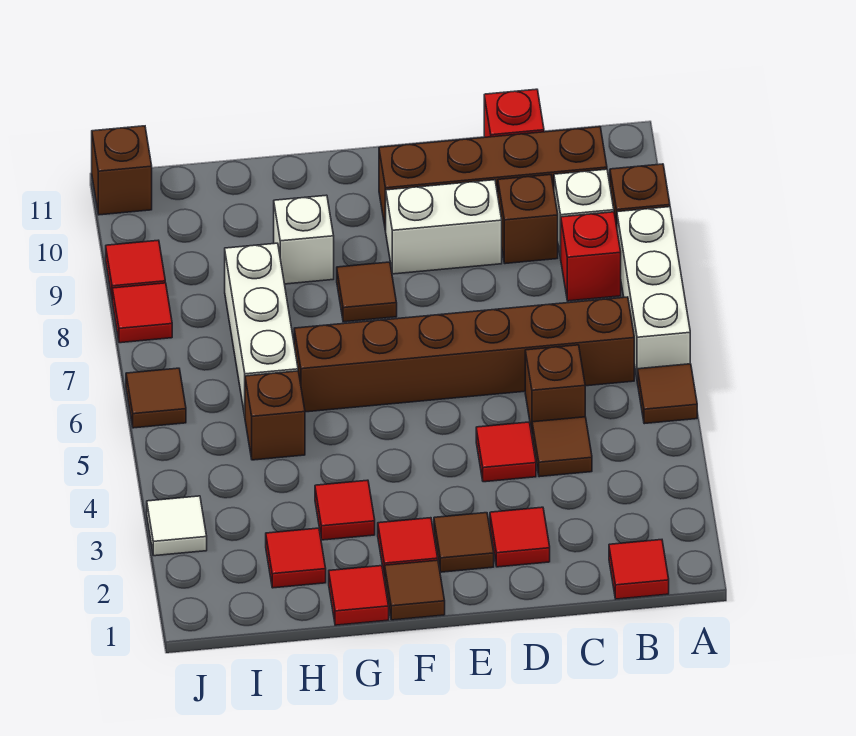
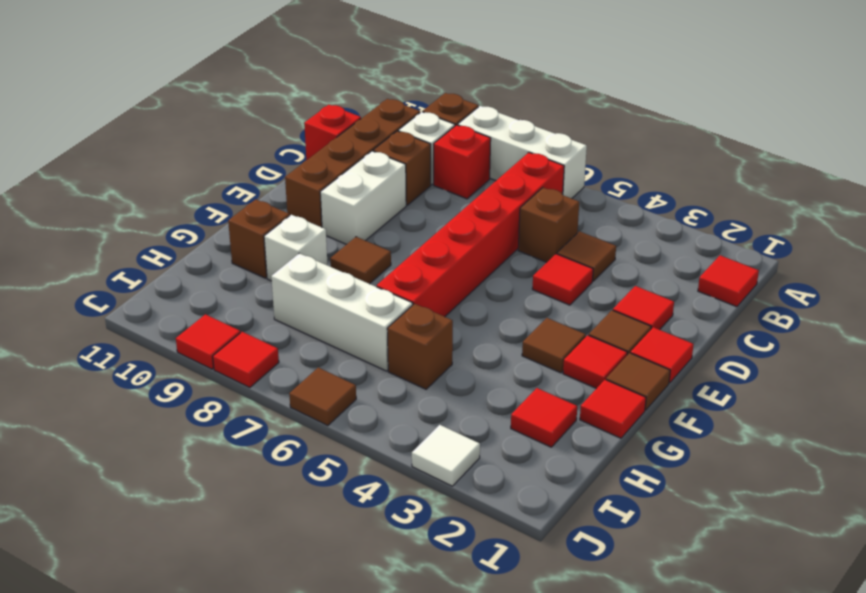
brown tile A5 level 1 -> brown tile F3 level 1
brown brick B6:G6 level 1 -> red brick B6:G6 level 1
red tile G3 level 1 -> red tile E1 level 1
brown brick J11 level 1 -> brown brick G10 level 1

